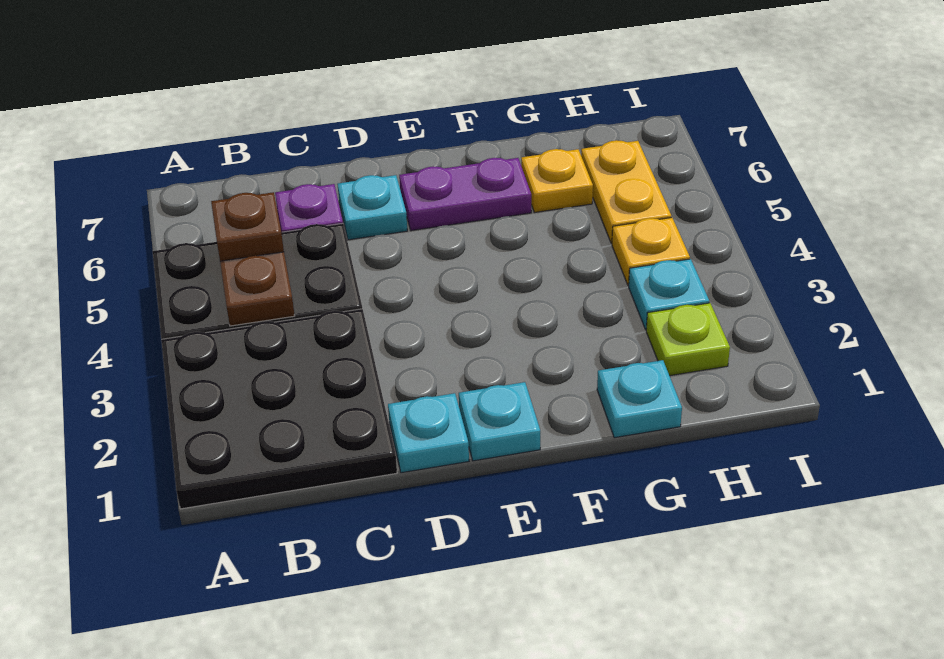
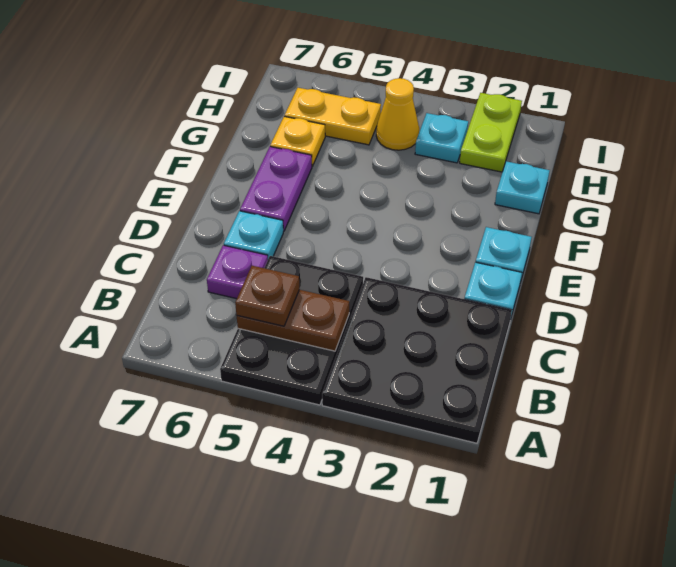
lime plate H2 level 1 -> lime plate H2:I2 level 1
yellow plate H4 level 1 -> yellow cone H4 level 1

